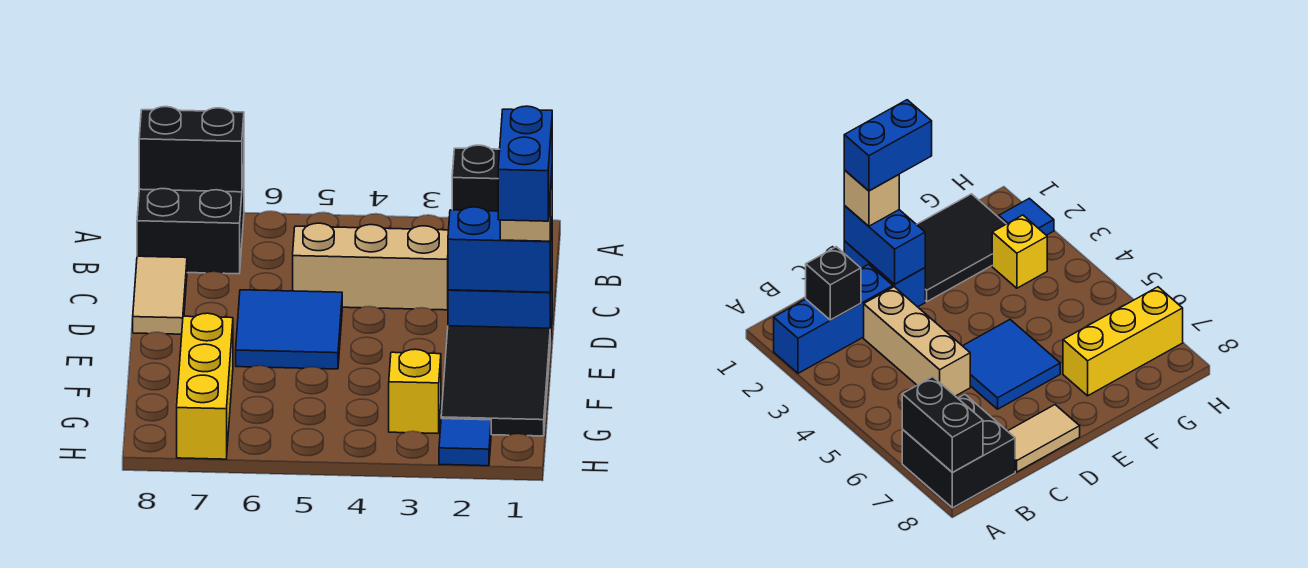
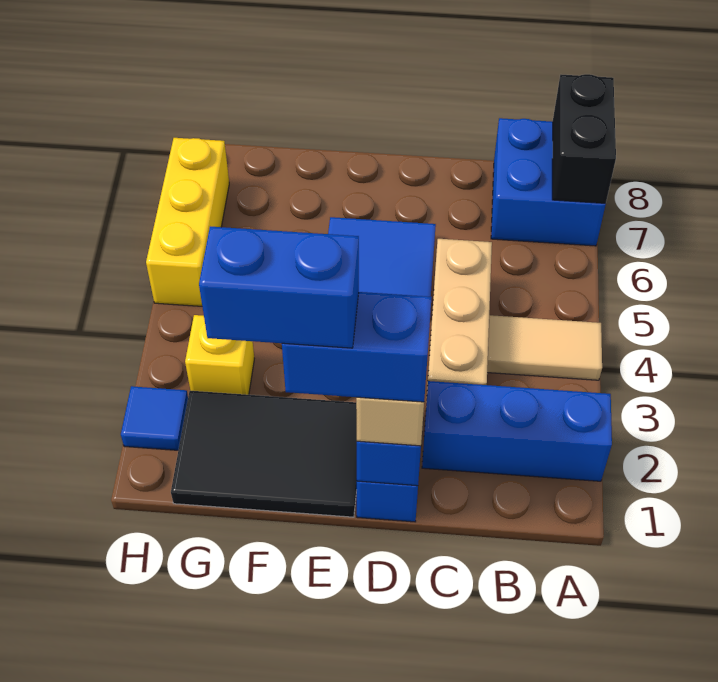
black brick A7:B8 level 1 -> blue brick A7:B8 level 1
black brick B2 level 2 -> none
tan tile C8:D8 level 1 -> tan tile A4:B4 level 1
none -> blue brick E1:F1 level 5
yellow brick F7:H7 level 1 -> yellow brick H5:H7 level 1

